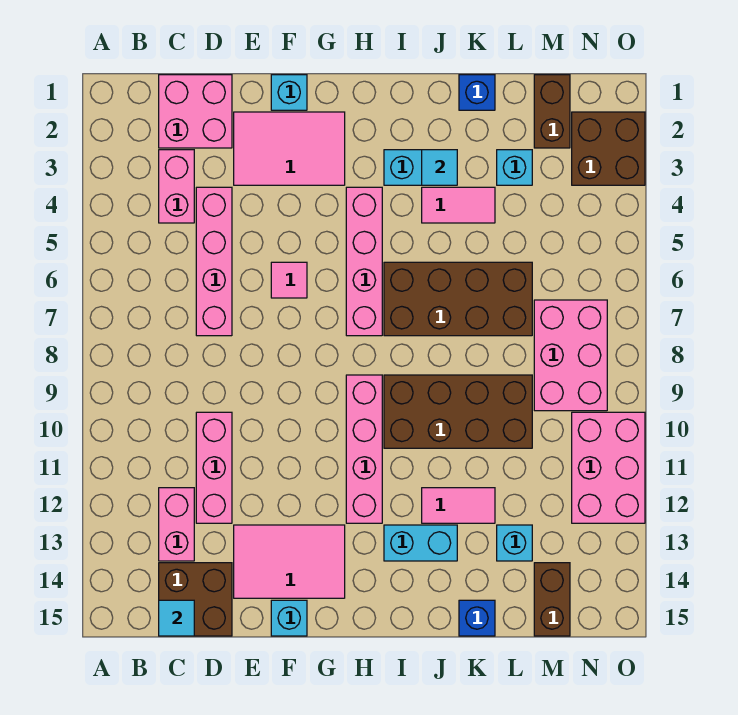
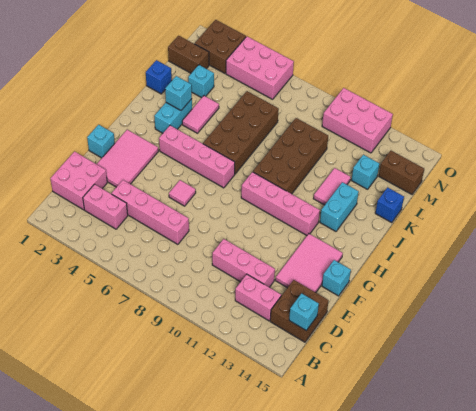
cyan tile C15 level 2 -> cyan brick C15 level 2
cyan tile J3 level 2 -> cyan brick J3 level 2
pink brick M7:N9 level 1 -> pink brick N4:O6 level 1

